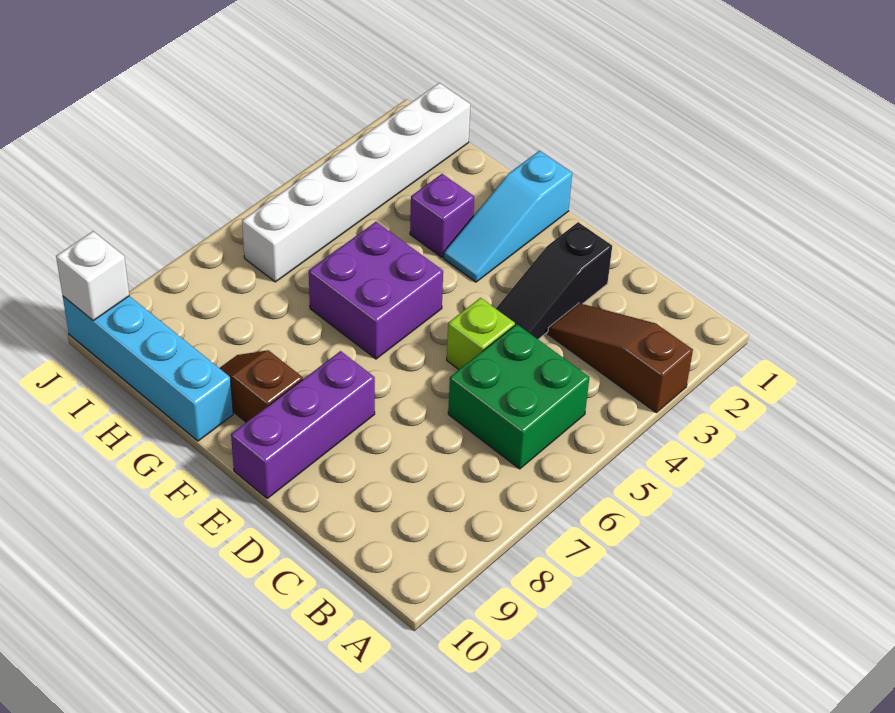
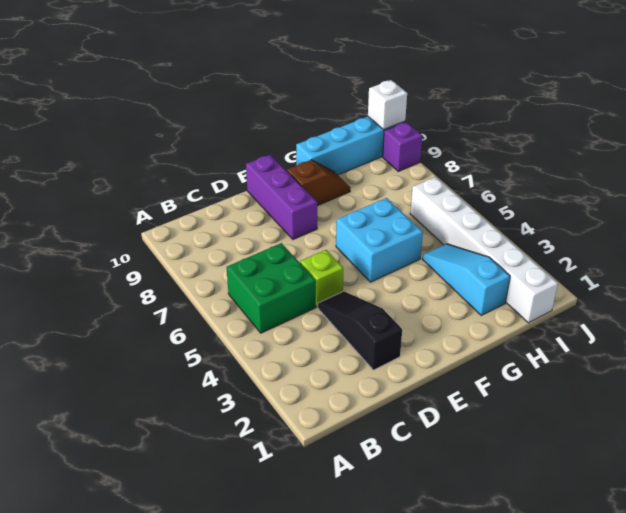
brown slope A3:C3 level 1 top A -> none
cyan slope F1:F3 level 1 top 1 -> cyan slope H2:H4 level 1 top 2
purple brick F5:G6 level 1 -> cyan brick F5:G6 level 1
purple brick G3 level 1 -> purple brick J9 level 1

